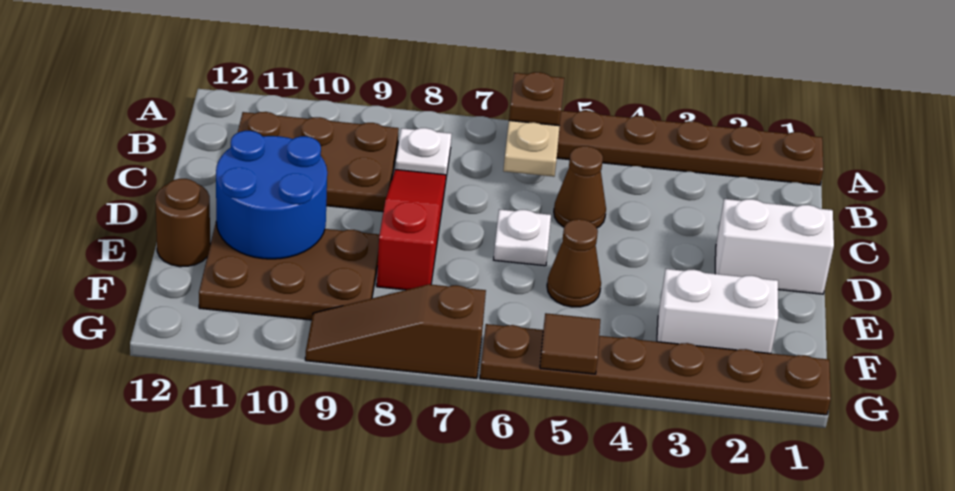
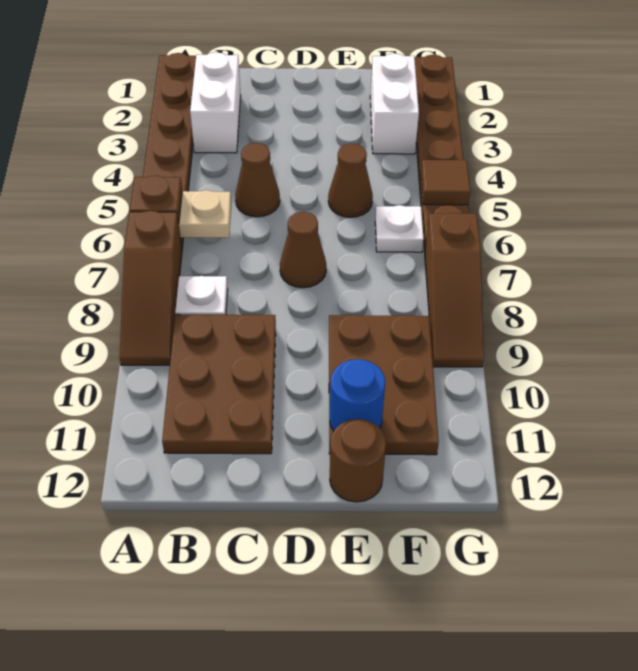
none -> brown slope A7:A9 level 1 top 7
red slope C8:E8 level 1 top E -> none
white brick D1:D2 level 1 -> white brick B2:B3 level 1
white plate D6 level 1 -> white plate F6 level 1
none -> brown cone D7 level 1
blue round brick D10:E11 level 2 -> blue round brick E11 level 2

